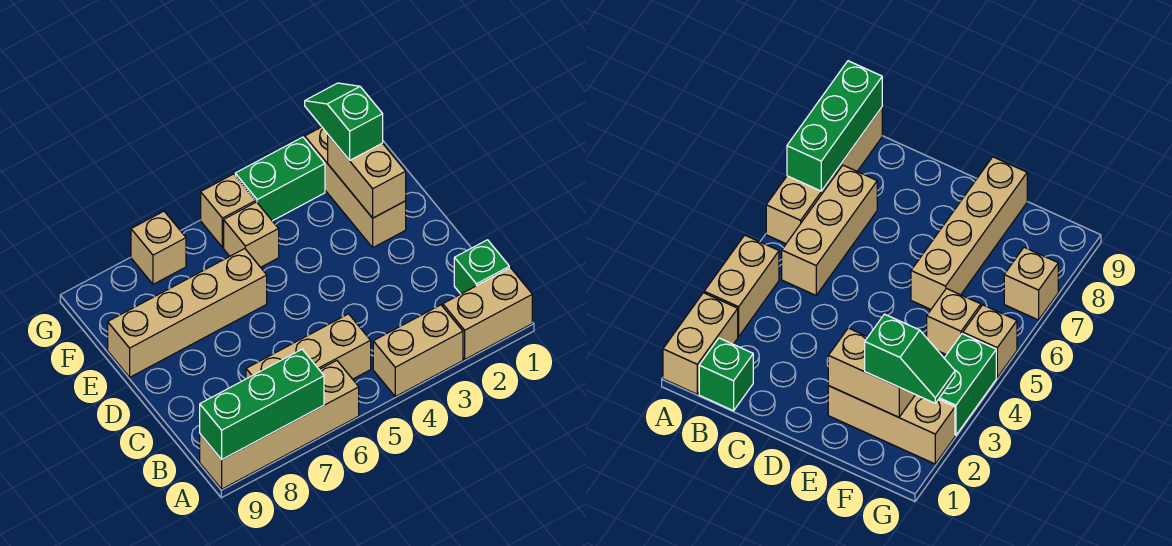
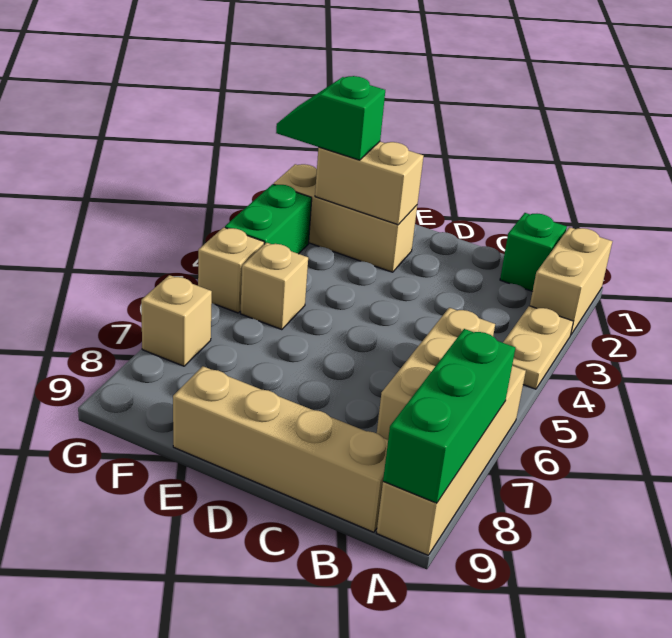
tan brick A3:A4 level 1 -> tan plate A3:A4 level 1
tan brick E6:E9 level 1 -> tan brick B9:E9 level 1

